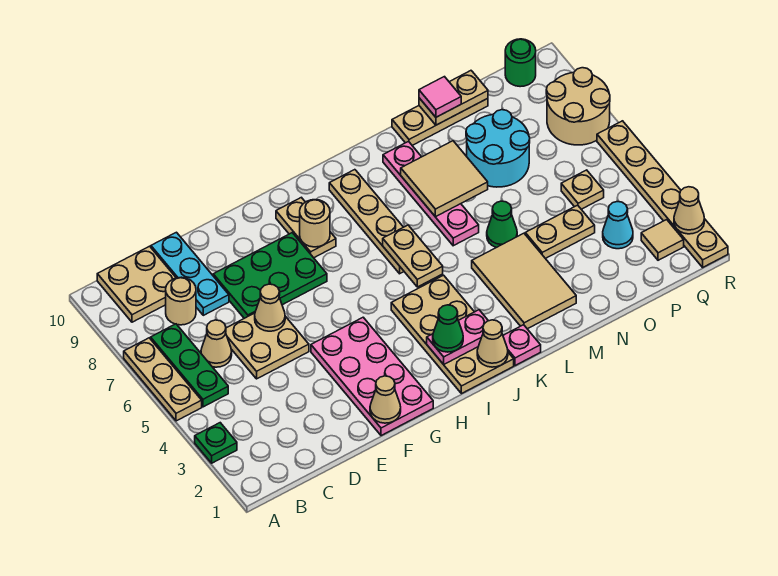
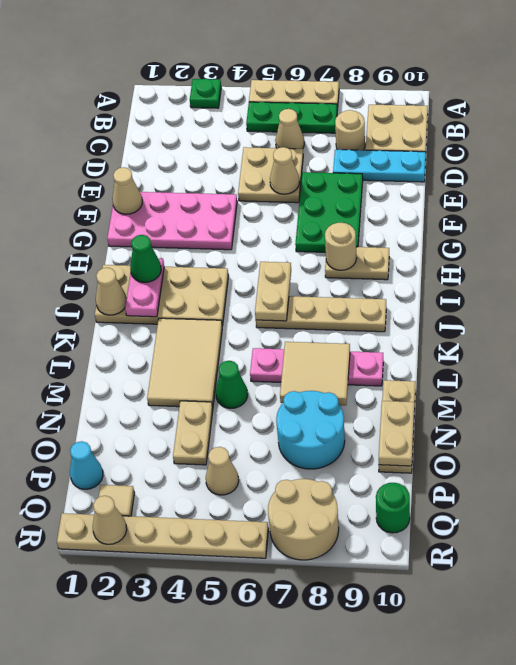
tan plate J5:J6 level 2 -> tan plate I6:J6 level 2
pink plate K1 level 1 -> none
tan tile L2:M4 level 1 -> tan tile K3:M4 level 1
pink tile N10 level 3 -> none
cyan cone P3 level 1 -> cyan cone P1 level 1
tan plate P5 level 1 -> tan cone P5 level 1

